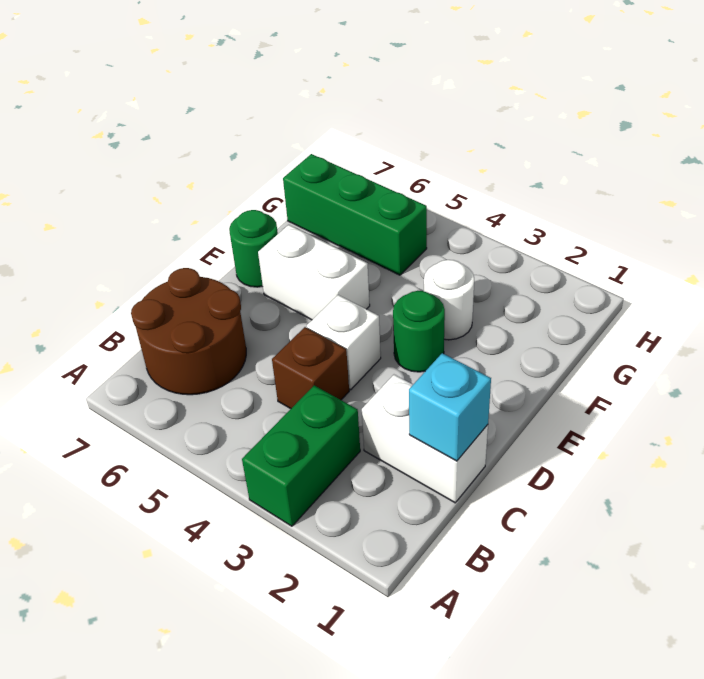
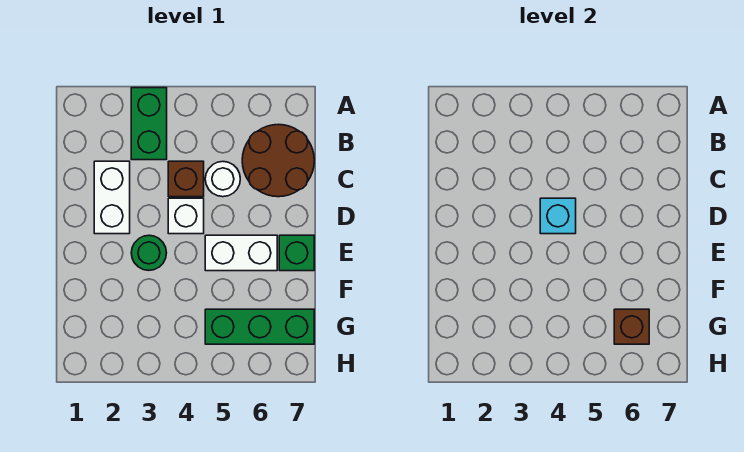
white brick C1:C2 level 1 -> white brick C2:D2 level 1
cyan brick C1 level 2 -> cyan brick D4 level 2
green round brick E7 level 1 -> green brick E7 level 1
white round brick F3 level 1 -> white round brick C5 level 1
none -> brown brick G6 level 2

